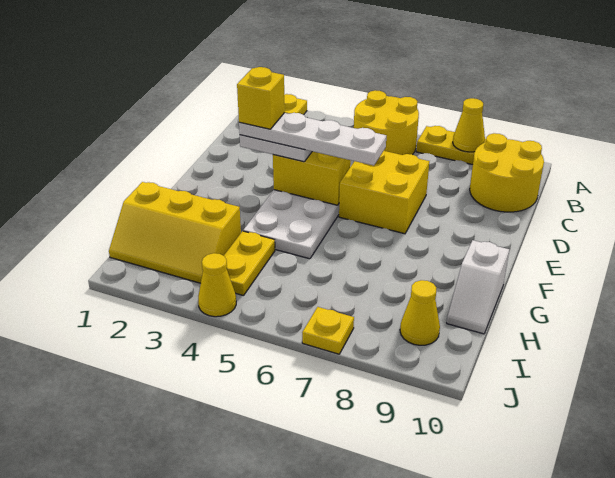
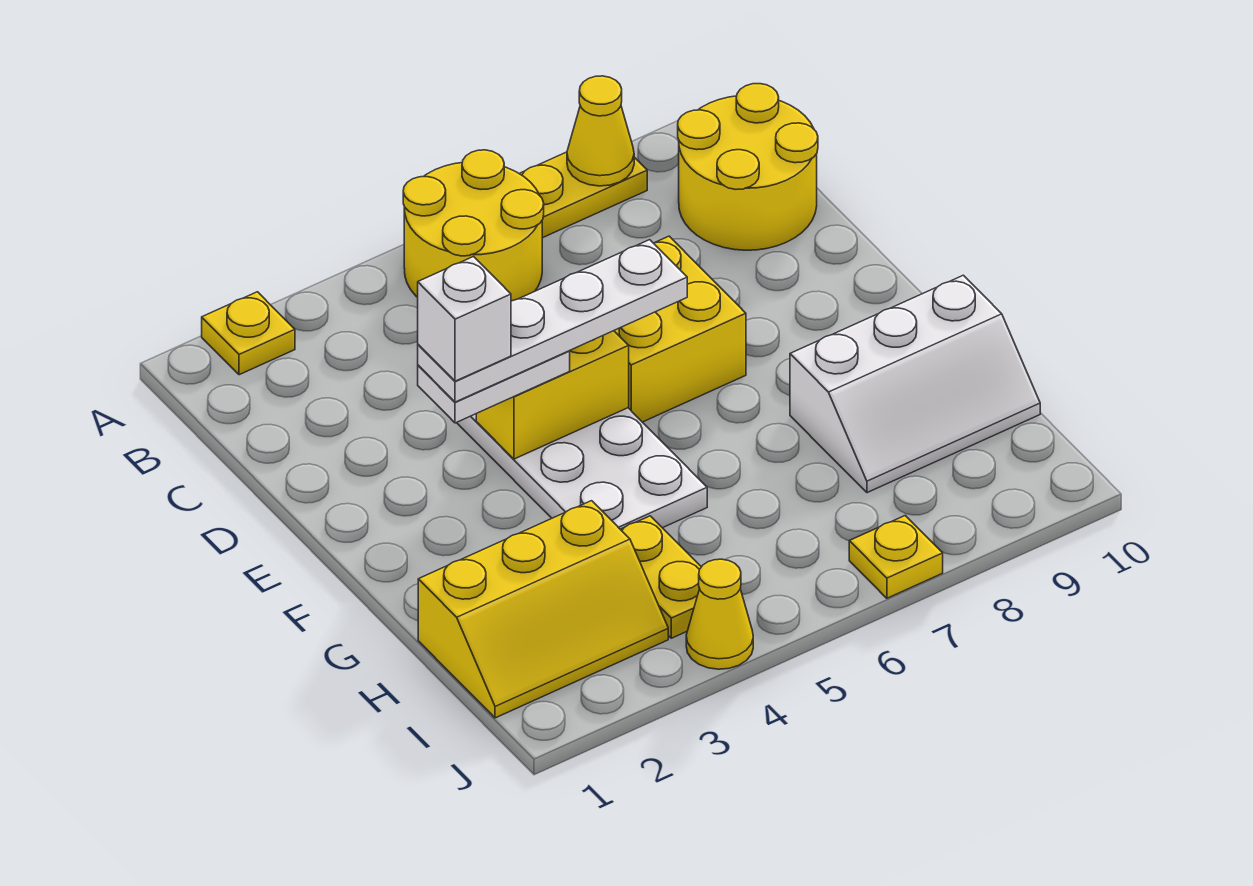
yellow brick E3 level 5 -> white brick E3 level 5
white slope G10:H10 level 1 top G -> white slope G8:H10 level 1 top G
yellow cone I9 level 1 -> none

